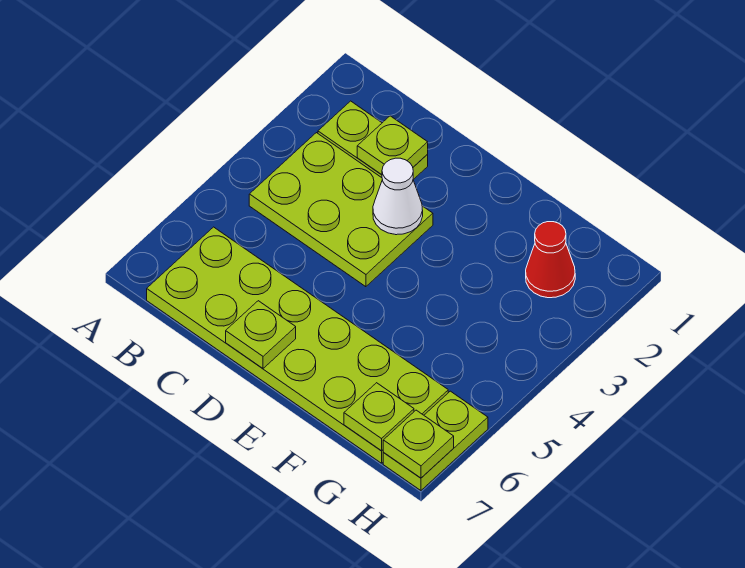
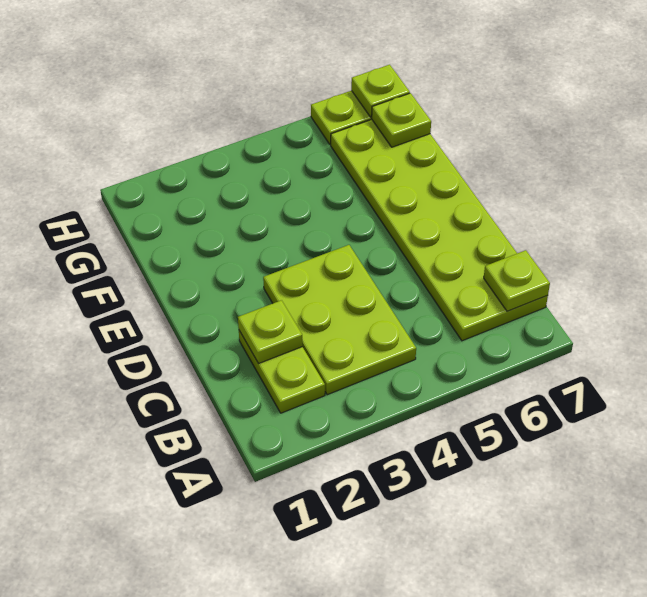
white cone D3 level 2 -> none
lime plate D7 level 2 -> lime plate B7 level 2
red cone G2 level 1 -> none

